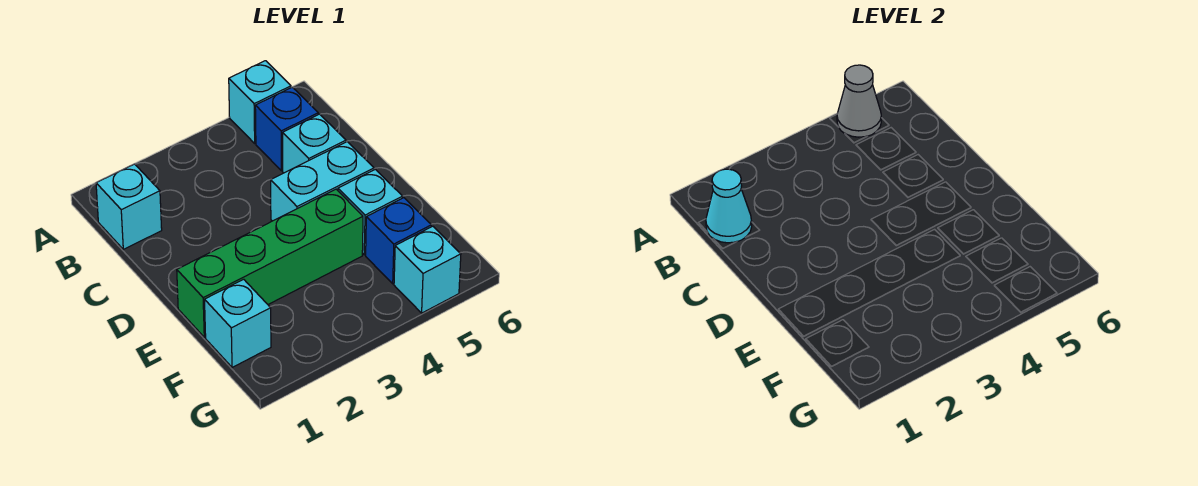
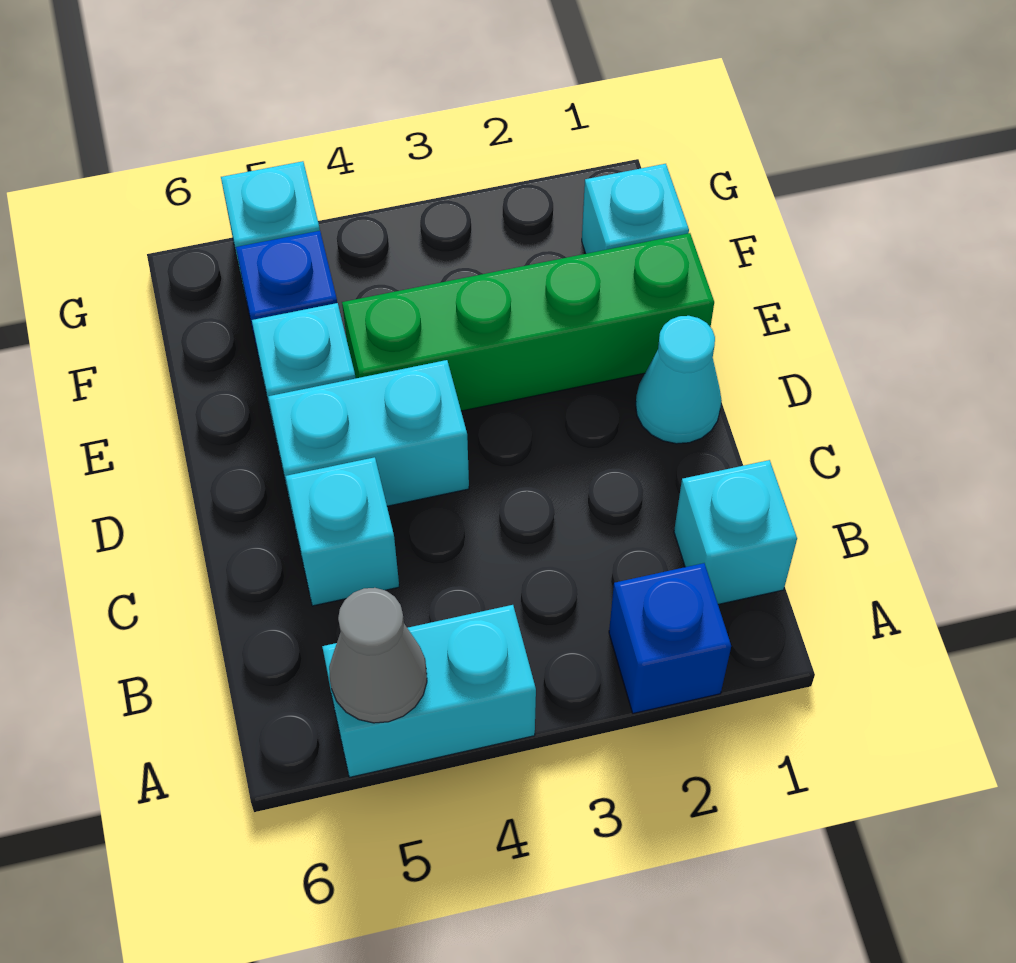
cyan brick A5 level 1 -> cyan brick A4:A5 level 1
cyan cone B1 level 2 -> cyan cone D1 level 1
blue brick B5 level 1 -> blue brick A2 level 1

